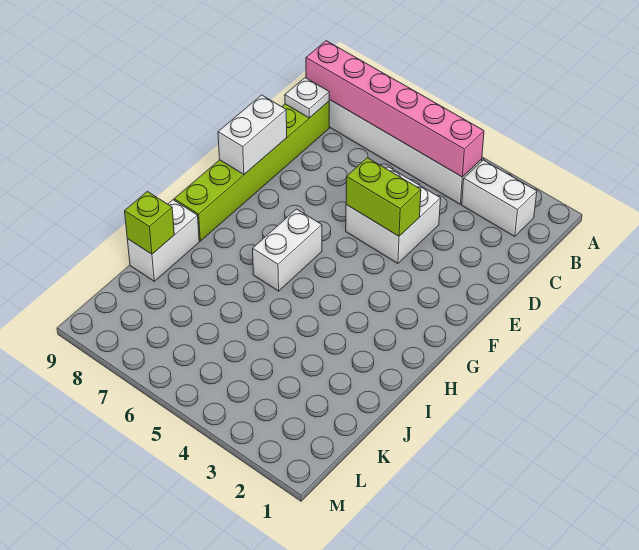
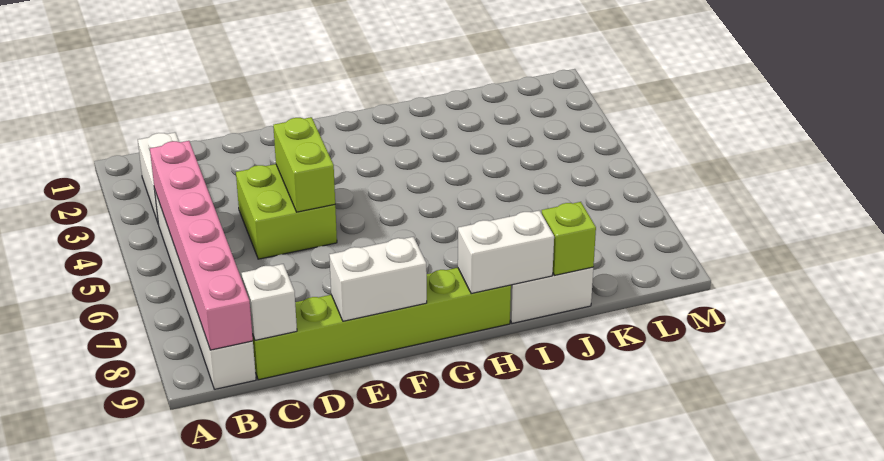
white plate C9 level 2 -> white brick C9 level 2
white brick D4:E5 level 1 -> lime brick D4:E5 level 1
white brick G6:H6 level 1 -> white brick H9:I9 level 2

